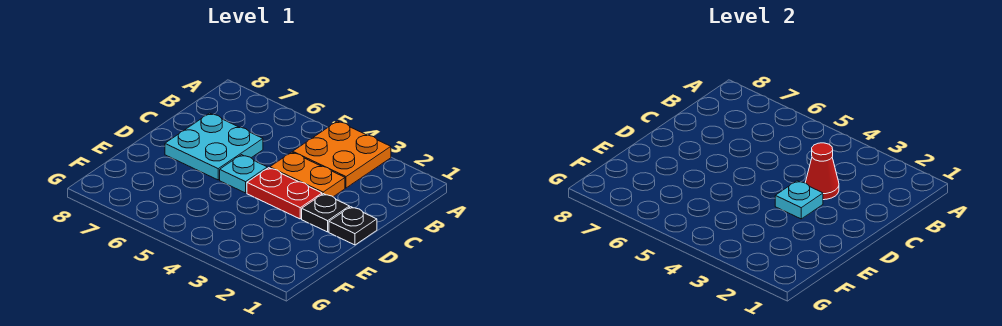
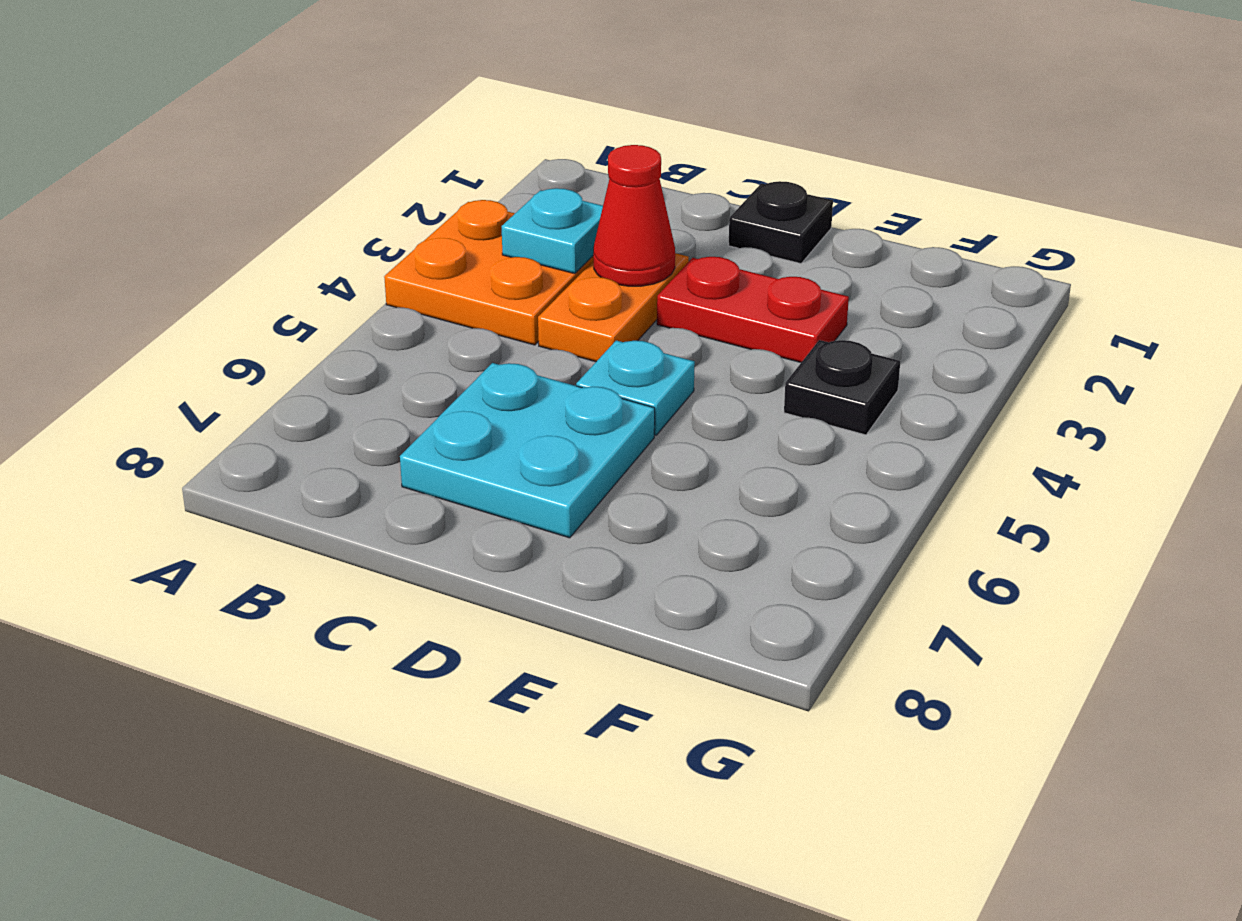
black plate D2 level 1 -> black plate F4 level 1
red plate D3:D4 level 1 -> red plate D3:E3 level 1
cyan plate D3 level 2 -> cyan plate B3 level 2

